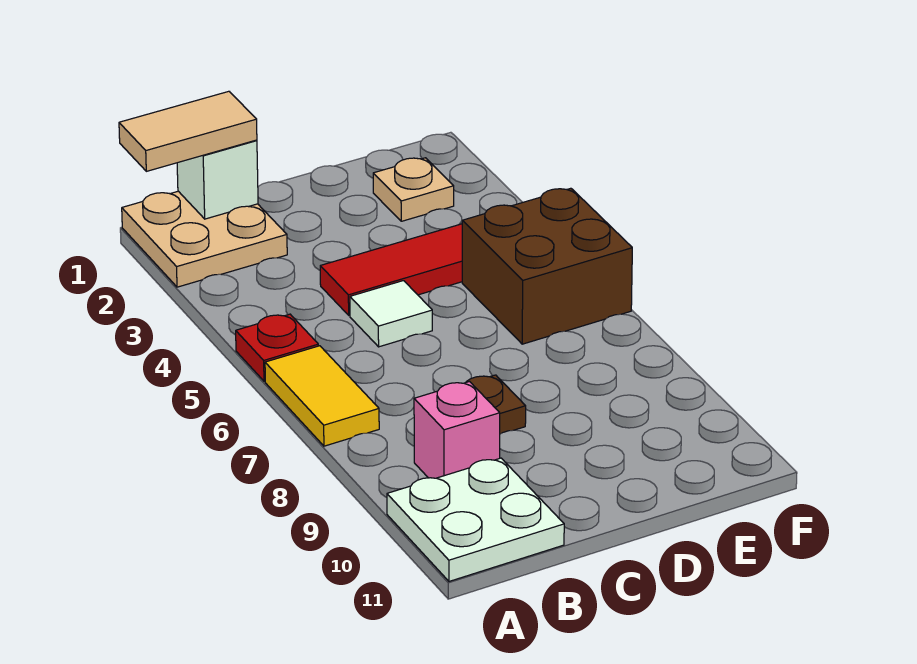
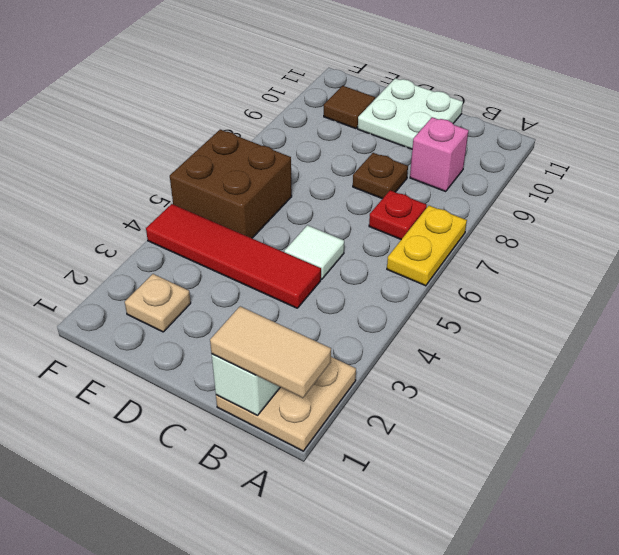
red plate A5 level 1 -> red plate B7 level 1
yellow tile A6:A7 level 1 -> yellow plate A6:A7 level 1
white plate A10:B11 level 1 -> white plate C10:D11 level 1
none -> brown tile E10 level 1

